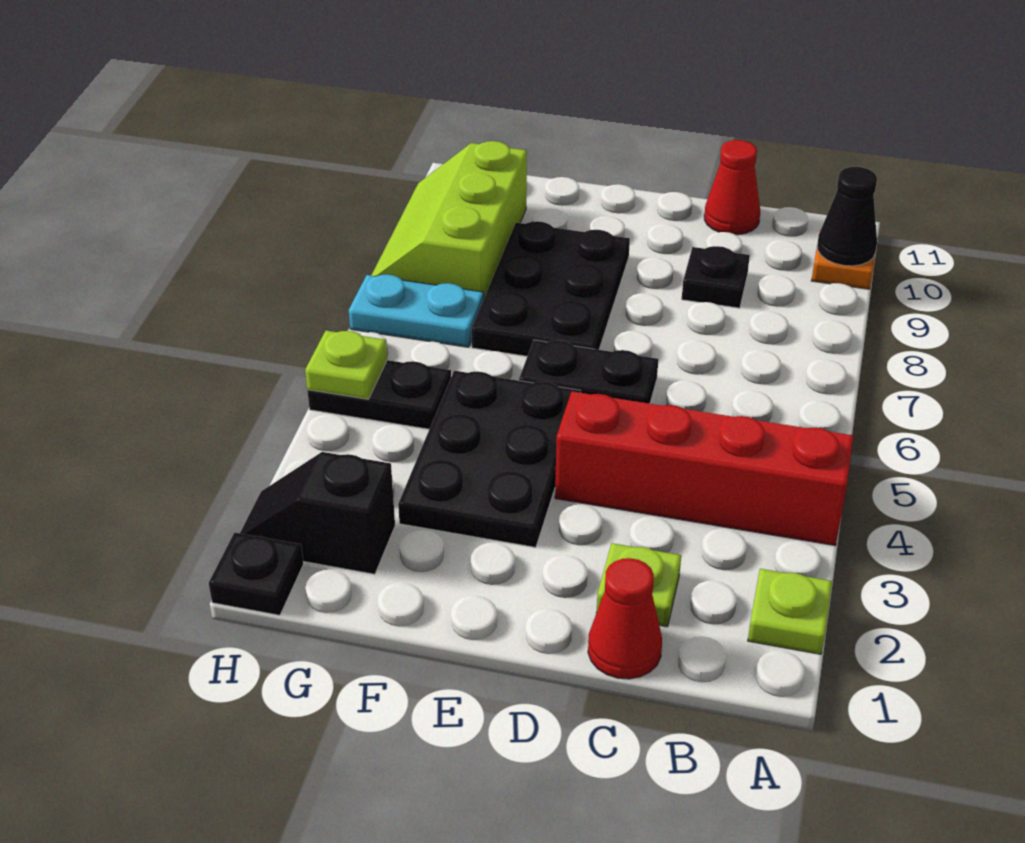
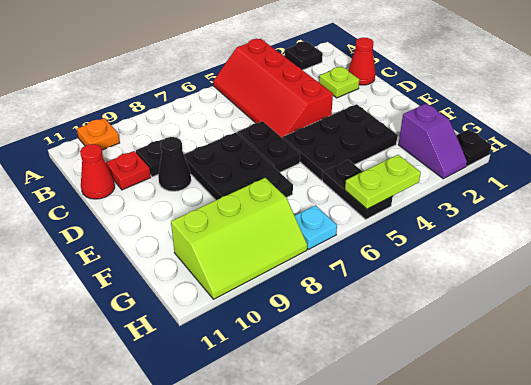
lime plate A2 level 1 -> black plate A2 level 1
black cone A10 level 2 -> black cone D9 level 1
none -> red plate C10 level 1
black plate E7:F9 level 1 -> black plate D7:F8 level 1
black slope G2:H2 level 1 top G -> purple slope G2:H2 level 1 top G
cyan plate G7:H7 level 1 -> cyan plate H7 level 1
lime plate H5 level 2 -> lime plate H4:H5 level 2

